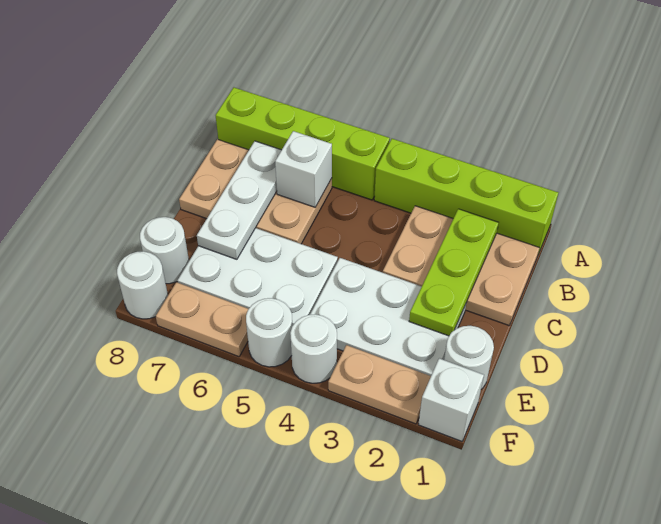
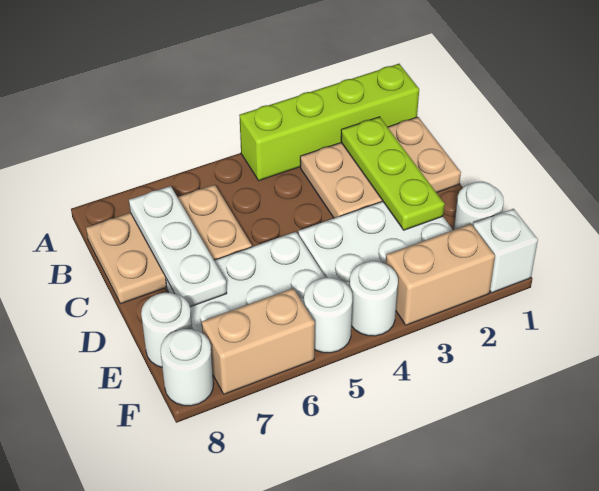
lime brick A5:A8 level 1 -> none
white brick B6 level 2 -> none
tan plate F2:F3 level 1 -> tan brick F2:F3 level 1
tan plate F6:F7 level 1 -> tan brick F6:F7 level 1

